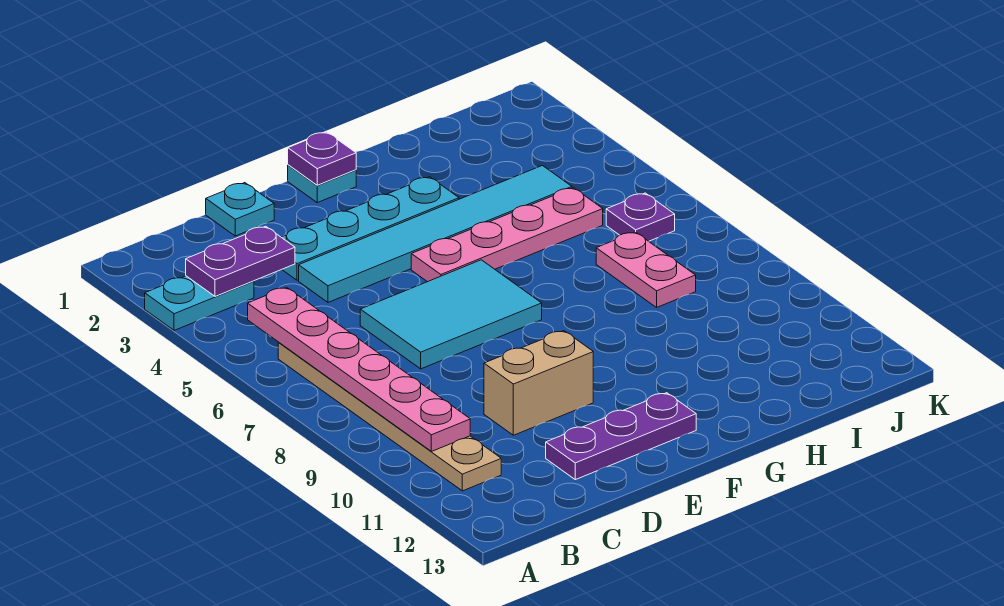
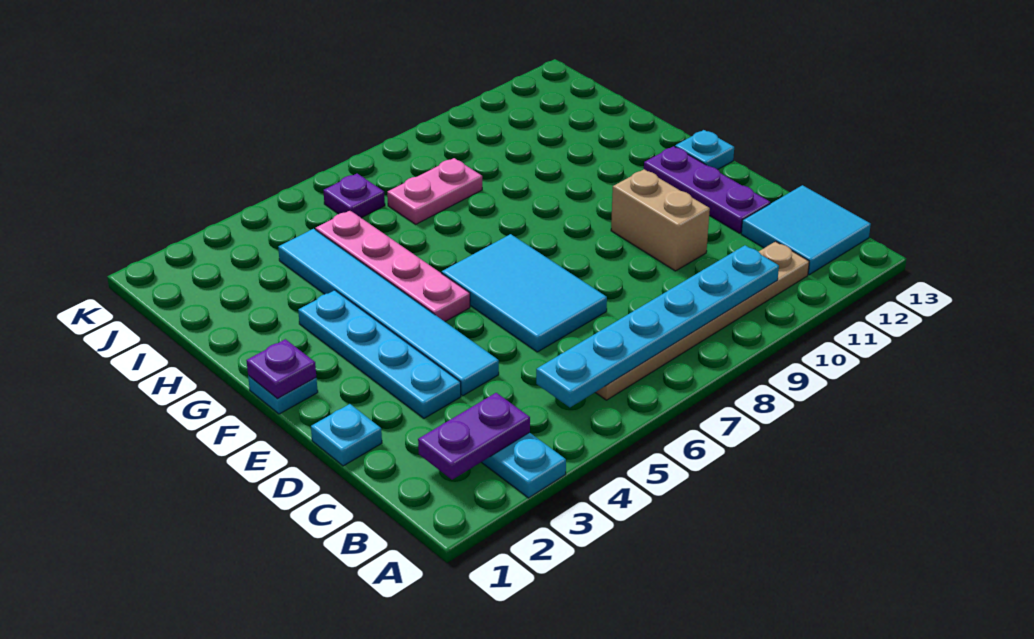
purple plate B3:C3 level 2 -> purple plate B2:B3 level 2
pink plate B5:B10 level 2 -> cyan plate B5:B10 level 2
none -> cyan tile B12:C13 level 1
none -> cyan plate F13 level 1

